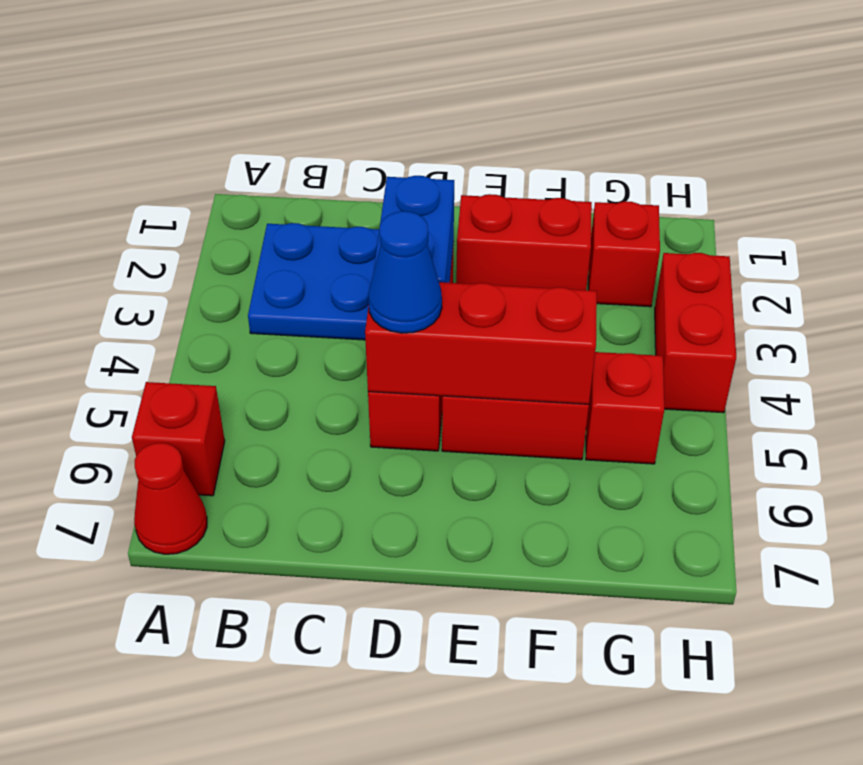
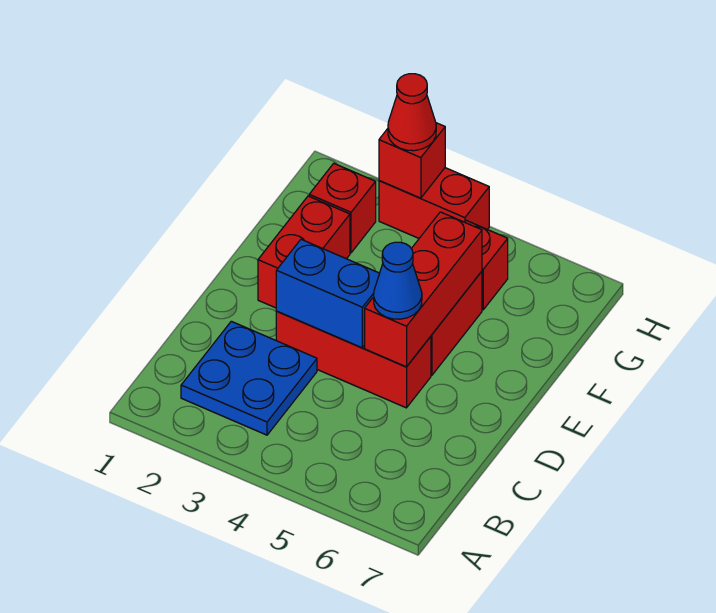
red brick A6 level 1 -> red brick H3 level 2
red cone A7 level 1 -> red cone H3 level 3

